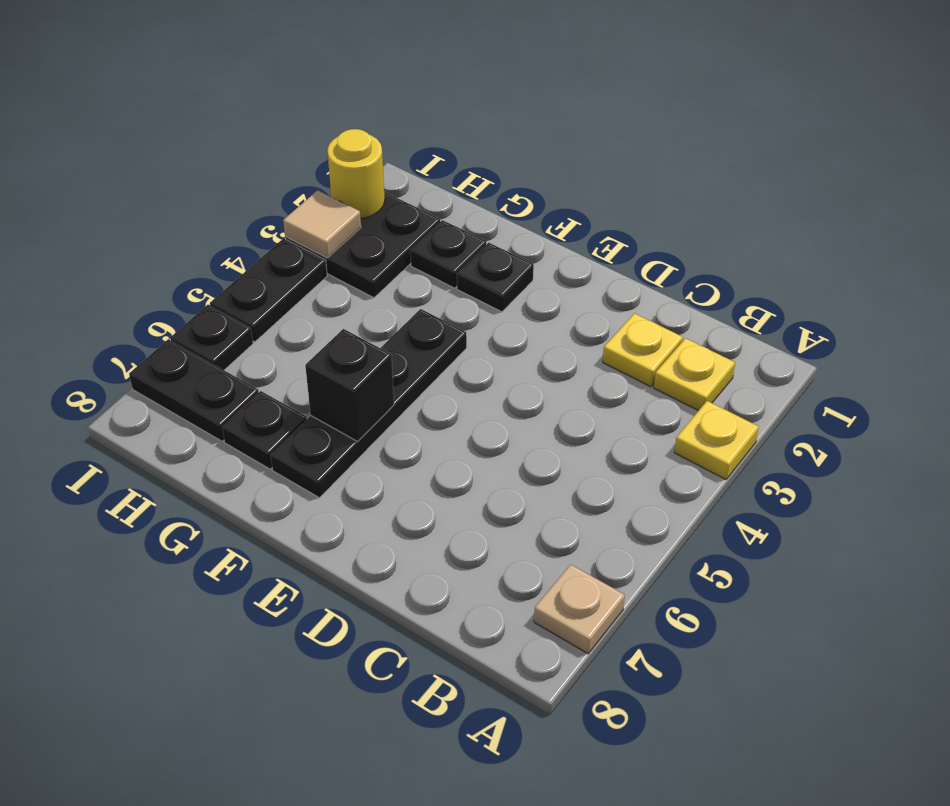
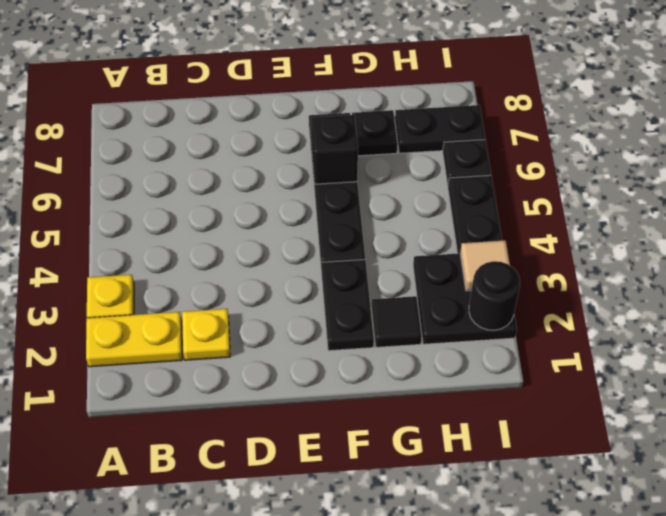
tan plate A7 level 1 -> none
yellow plate B2 level 1 -> yellow plate A2:B2 level 1
black plate F2 level 1 -> black plate F2:F3 level 1
black plate G2 level 1 -> black tile G2 level 1
yellow round brick I2 level 2 -> black round brick I2 level 2

